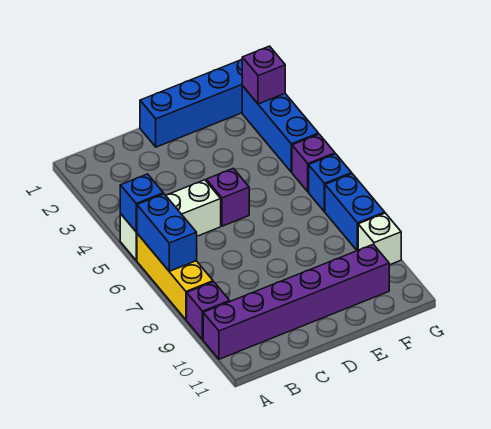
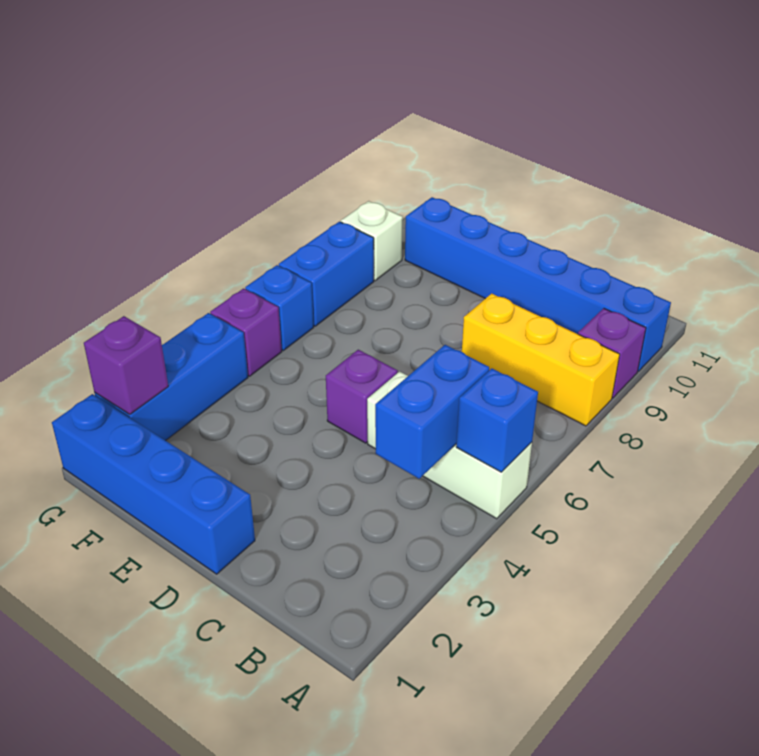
yellow brick A6:A8 level 1 -> yellow brick A8:C8 level 1
blue brick A6:A7 level 2 -> blue brick B4:B5 level 2
purple brick A10:F10 level 1 -> blue brick A10:F10 level 1

